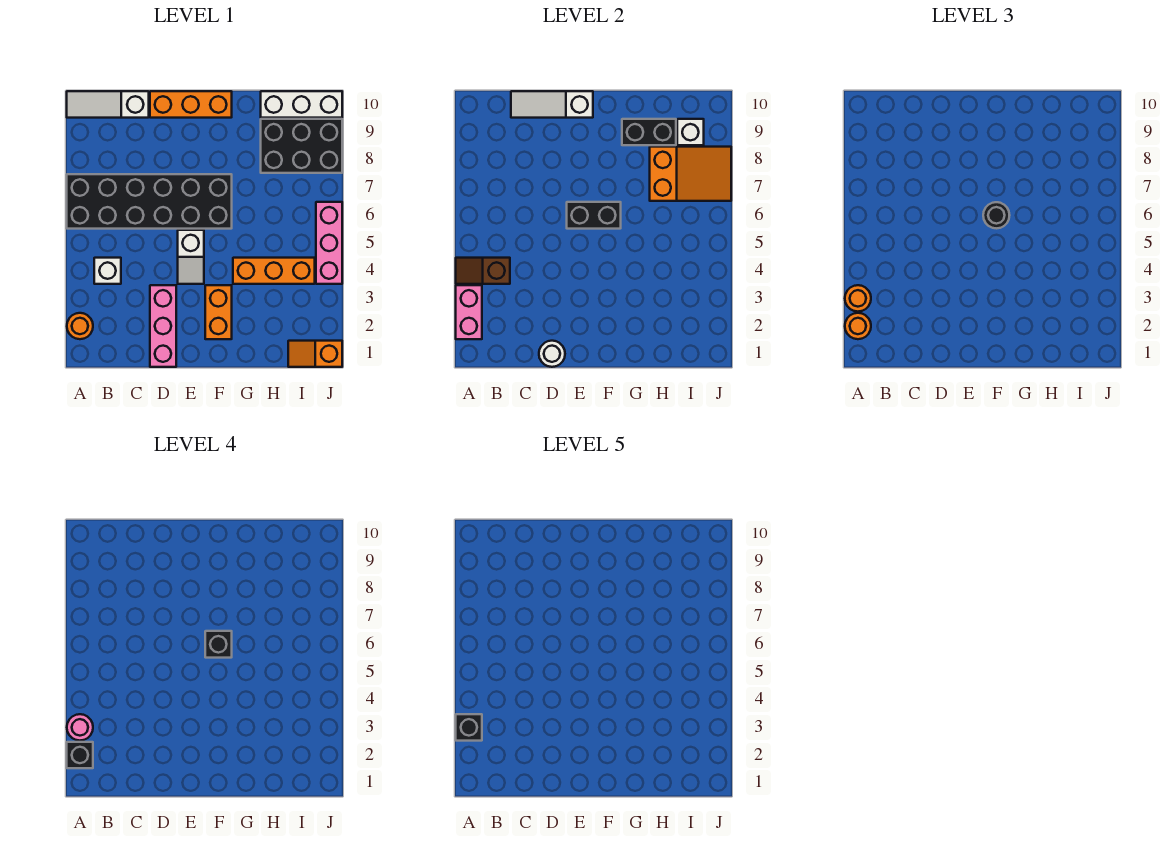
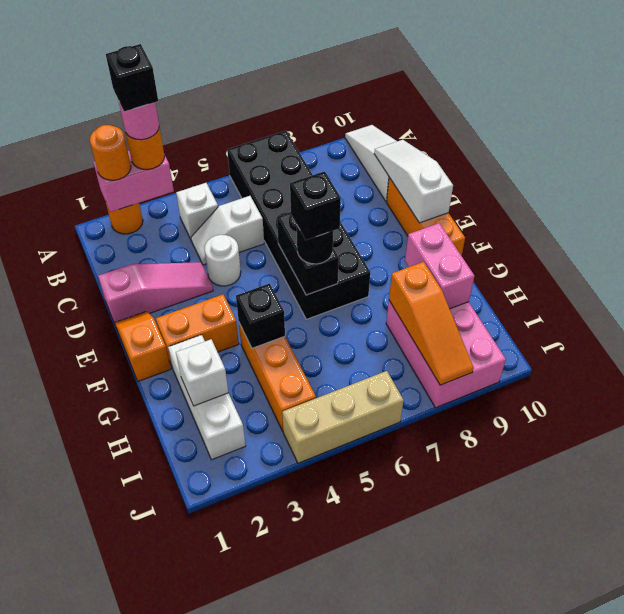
black brick A2 level 4 -> black brick G4 level 2
brown slope A4:B4 level 2 top B -> none
pink brick D1:D3 level 1 -> pink slope D1:D3 level 1 top 1
white round brick D1 level 2 -> white round brick D4 level 1
white slope E4:E5 level 1 top 5 -> white slope C4:C5 level 1 top 5
black brick G9:H9 level 2 -> pink brick G9:H9 level 2
orange slope H7:J8 level 2 top H -> orange slope H8:J8 level 2 top H
black brick H8:J9 level 1 -> pink brick H8:J9 level 1
white brick H10:J10 level 1 -> white brick G2:I2 level 1
orange slope I1:J1 level 1 top J -> orange slope E1:F1 level 1 top F
white brick I9 level 2 -> white brick H2 level 2
pink brick J4:J6 level 1 -> tan brick J4:J6 level 1

